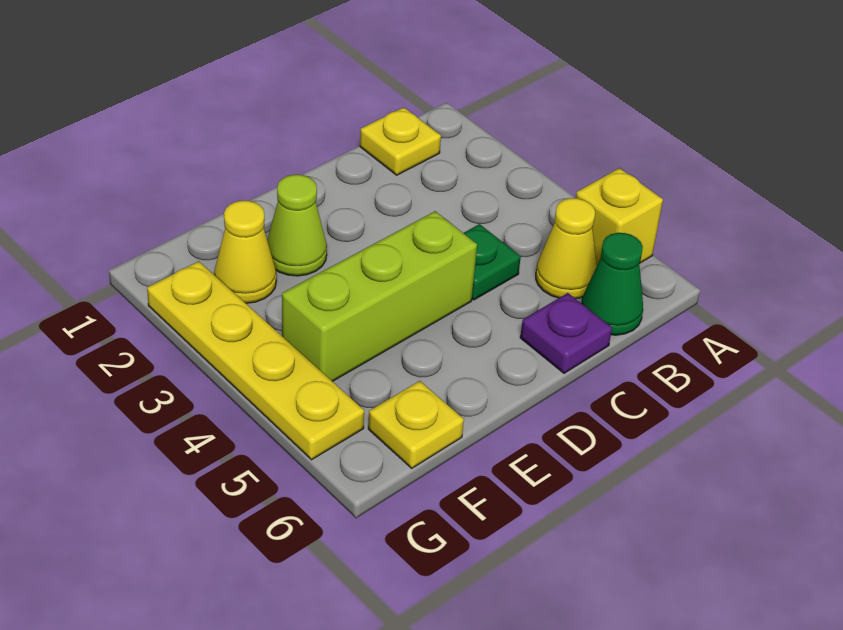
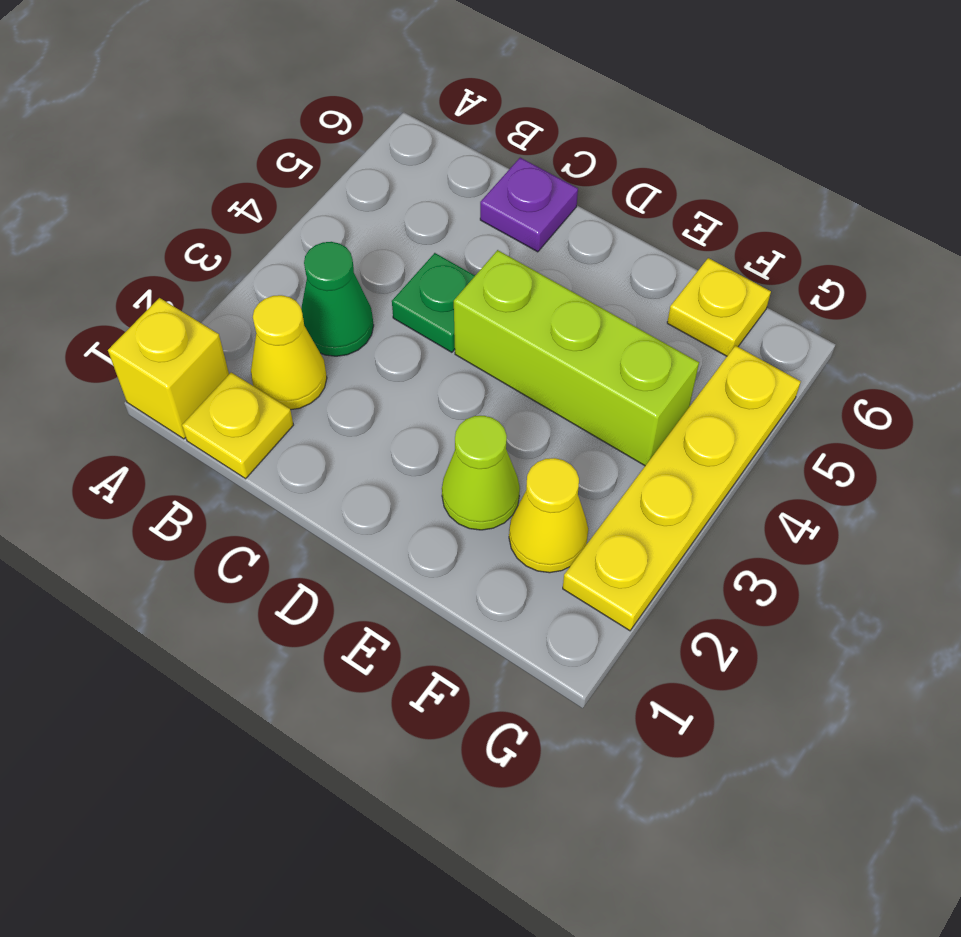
yellow brick A5 level 1 -> yellow brick A1 level 1
yellow cone B5 level 1 -> yellow cone B2 level 1
green cone B6 level 1 -> green cone B3 level 1

